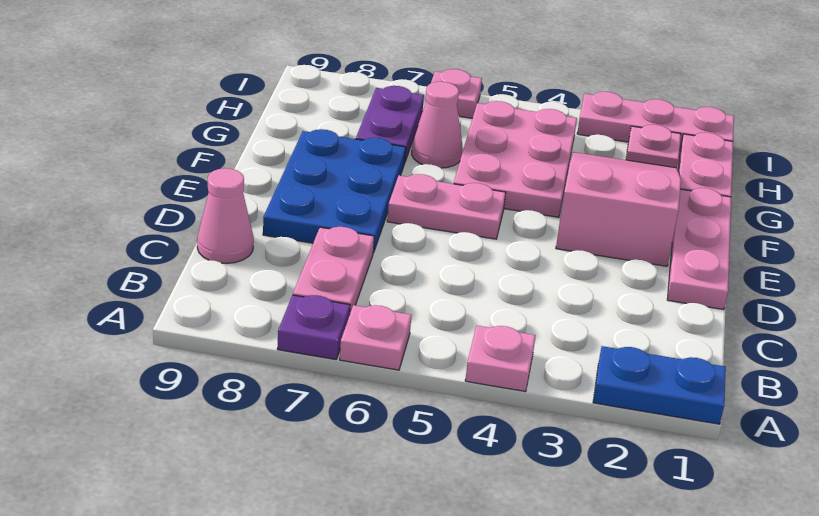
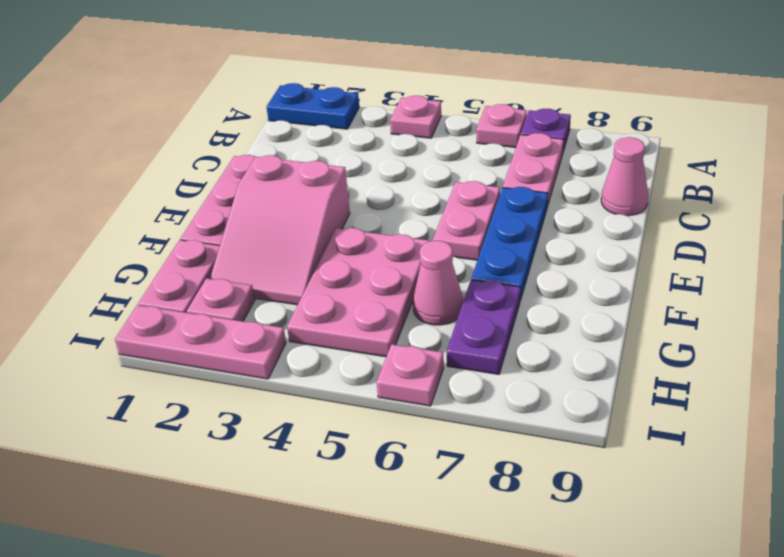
blue plate D7:F8 level 1 -> blue plate D7:F7 level 1
pink plate E5:E6 level 1 -> pink plate D6:E6 level 1

